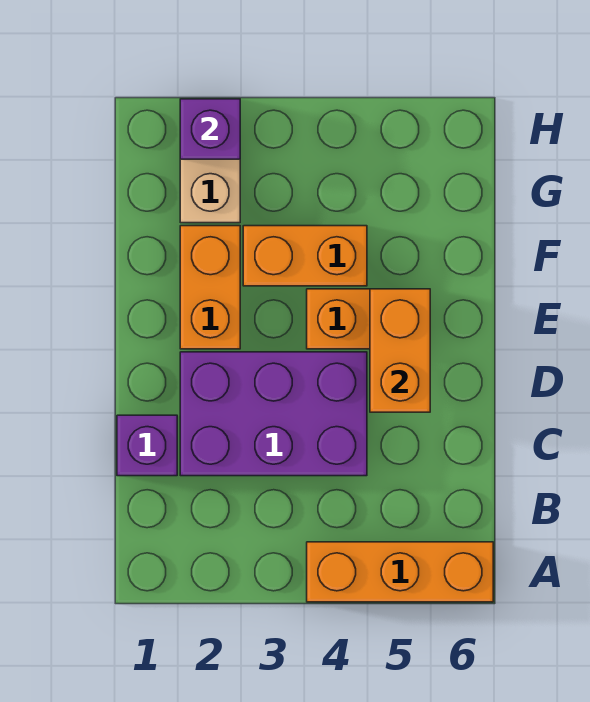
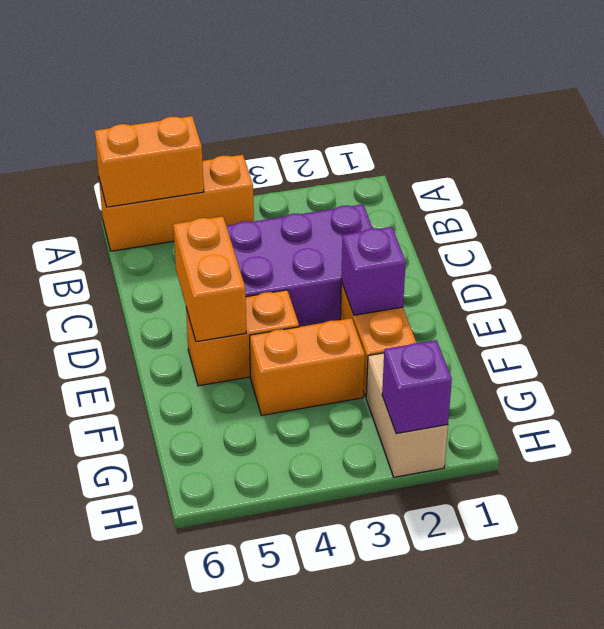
none -> orange brick A5:A6 level 2
purple brick C1 level 1 -> purple brick E2 level 2

